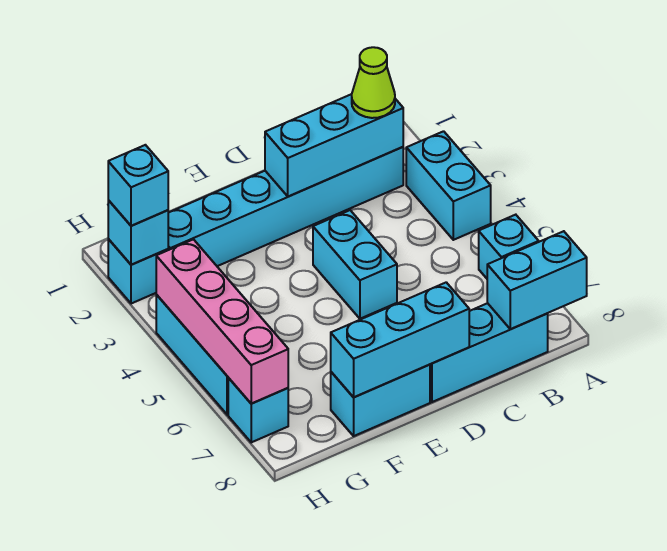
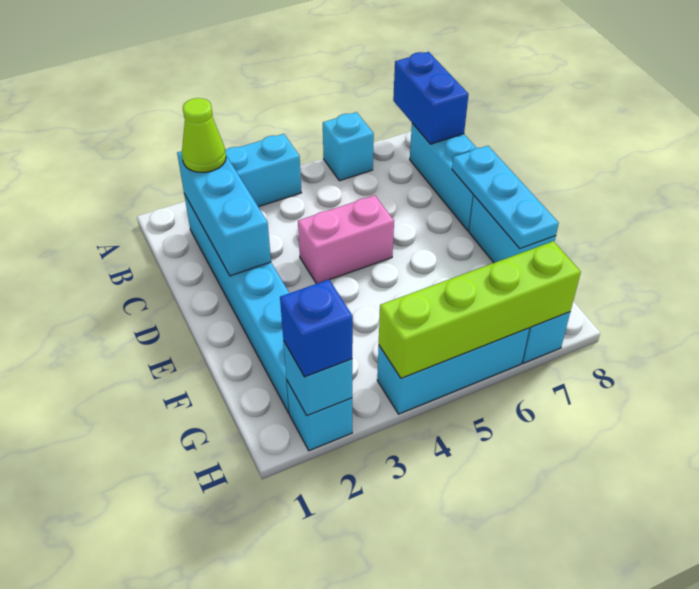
cyan brick A8:B8 level 2 -> blue brick A8:B8 level 2
cyan brick D4:D5 level 1 -> pink brick D4:D5 level 1
cyan brick D8:F8 level 2 -> cyan plate D8:F8 level 2
cyan brick H2 level 3 -> blue brick H2 level 3
pink brick H4:H7 level 2 -> lime brick H4:H7 level 2

